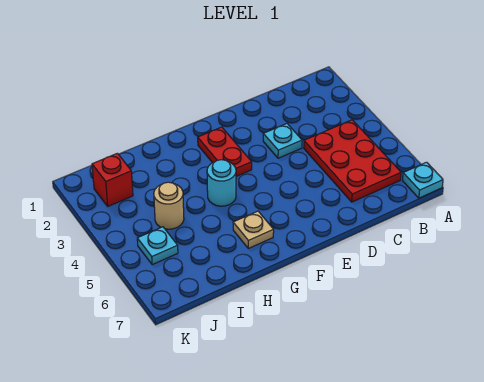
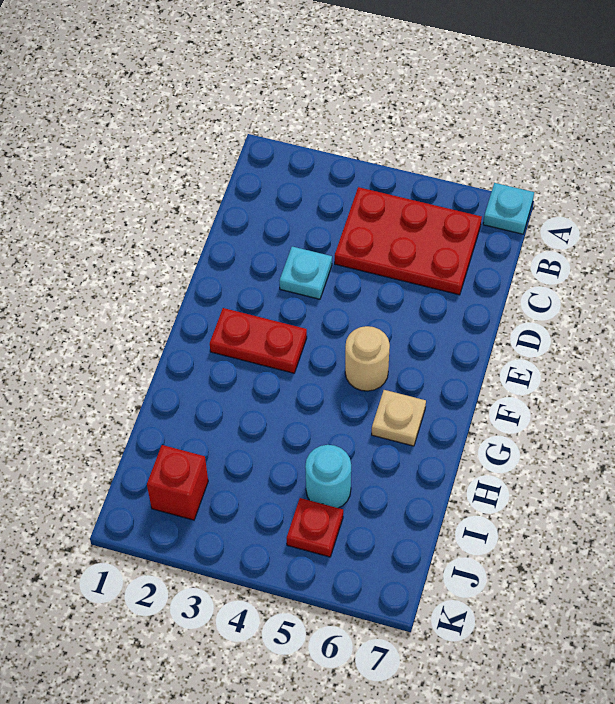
cyan round brick G4 level 1 -> cyan round brick I5 level 1
tan round brick I4 level 1 -> tan round brick F5 level 1
cyan plate J5 level 1 -> red plate J5 level 1

